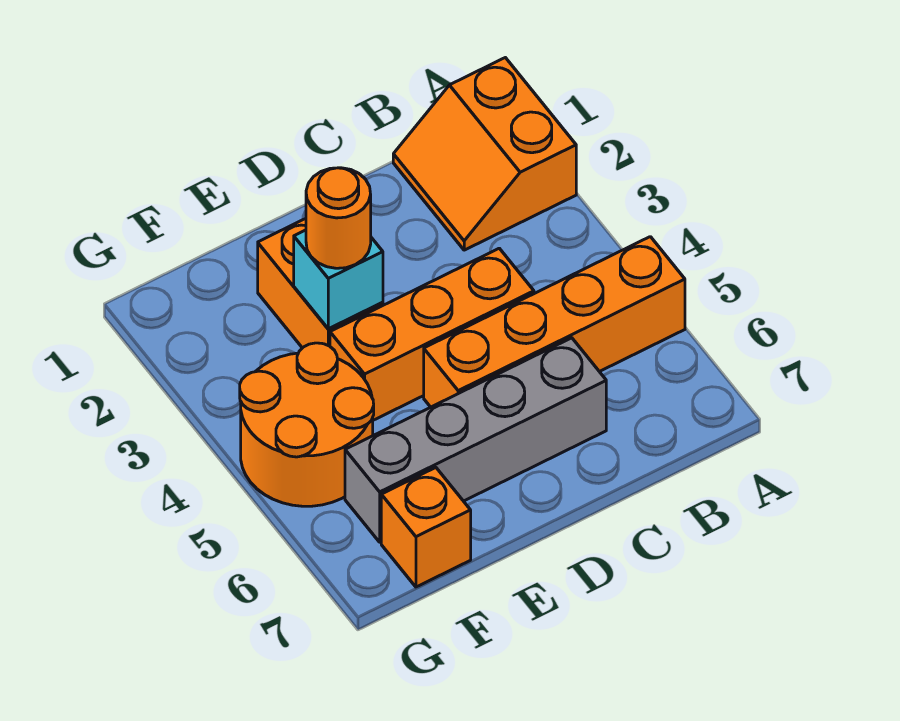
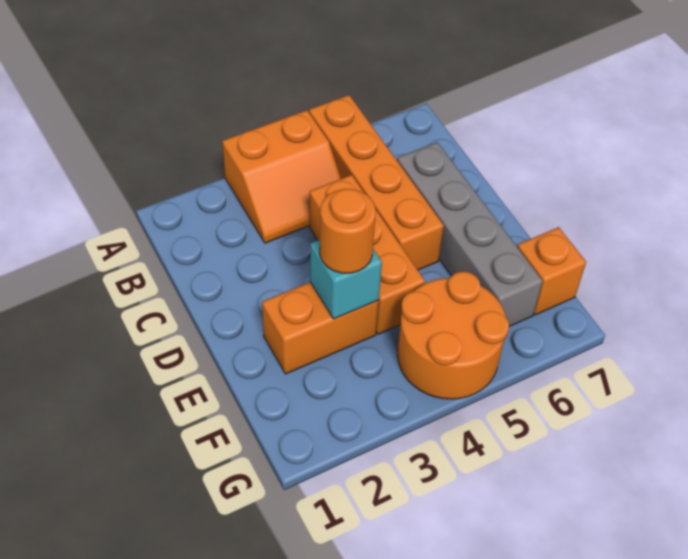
orange slope A1:B2 level 1 top A -> orange slope A3:B4 level 1 top A

